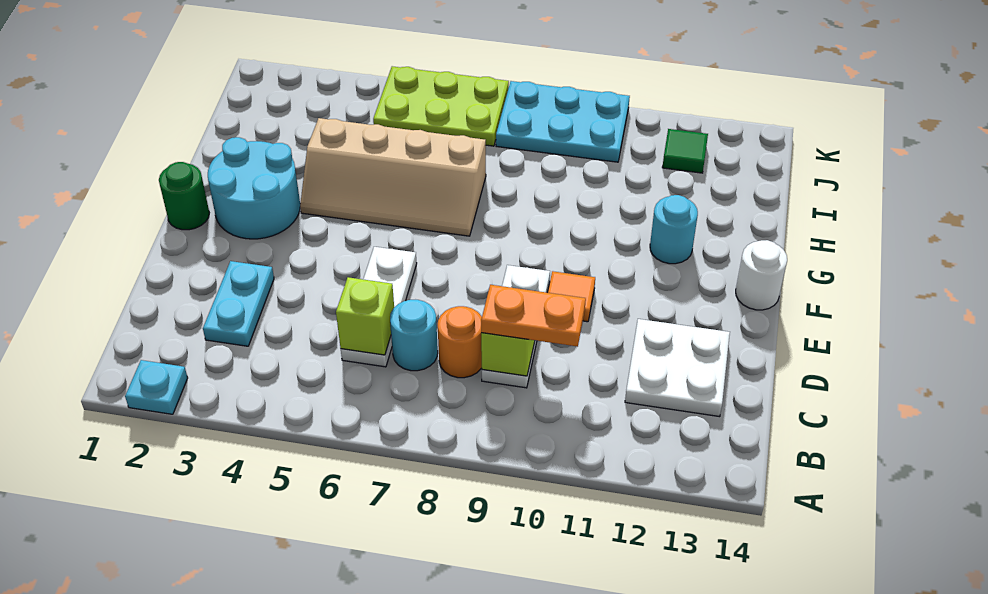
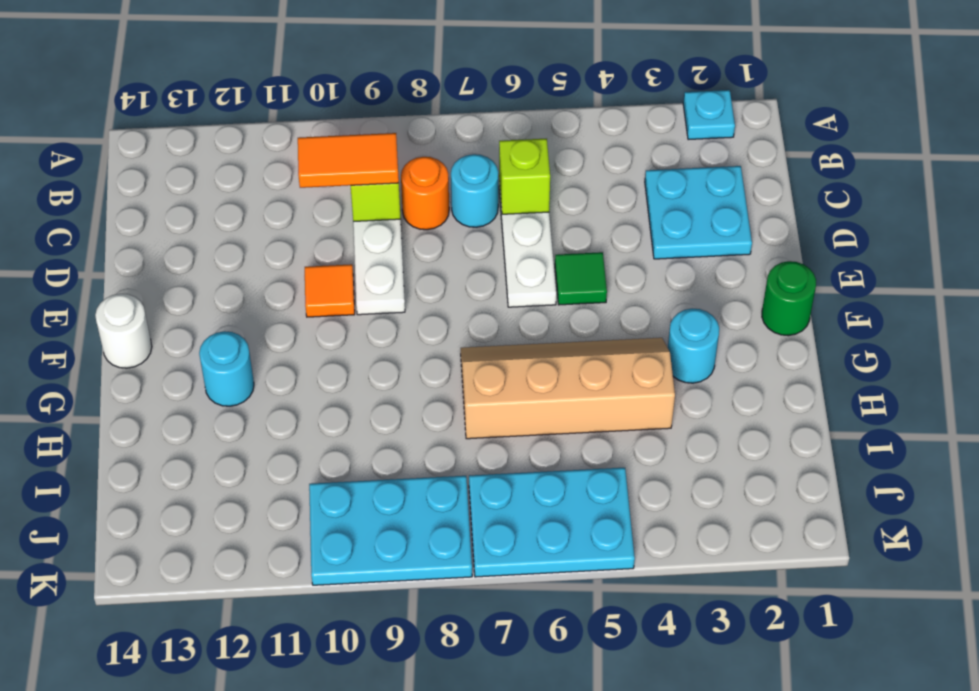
cyan plate C3:D3 level 1 -> cyan plate C2:D3 level 1
orange plate C9:C10 level 3 -> orange tile C9:C10 level 3
white plate C12:D13 level 1 -> none
cyan round brick F2:G3 level 1 -> cyan round brick G3 level 1
lime plate J5:K7 level 1 -> cyan plate J5:K7 level 1
green tile J12 level 1 -> green tile E5 level 1

